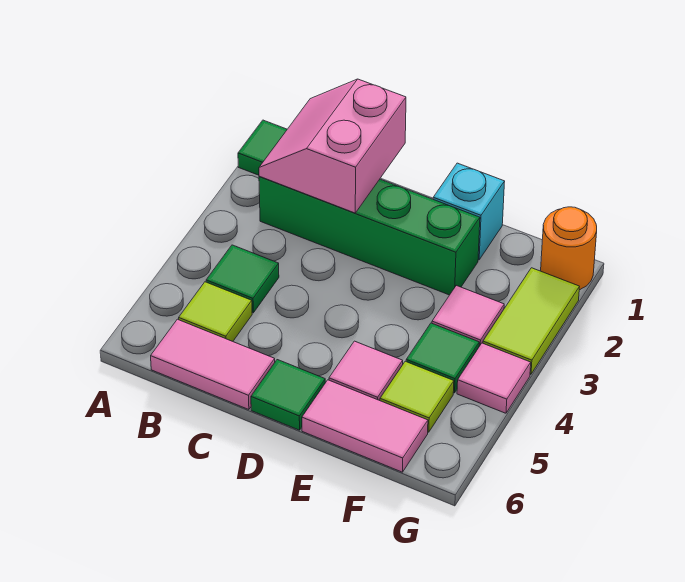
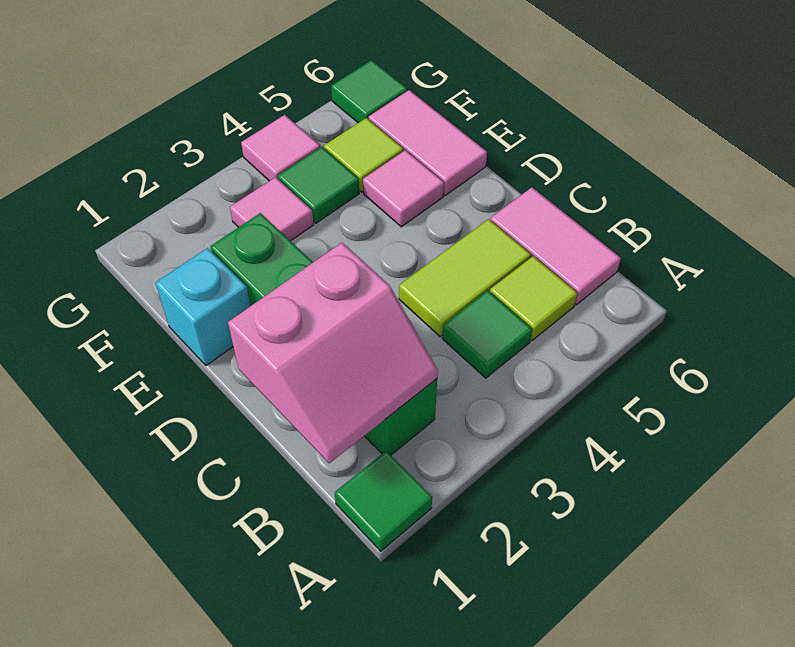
green tile D6 level 1 -> green tile G6 level 1
orange round brick G1 level 1 -> none
lime tile G2:G3 level 1 -> lime tile C4:C5 level 1

